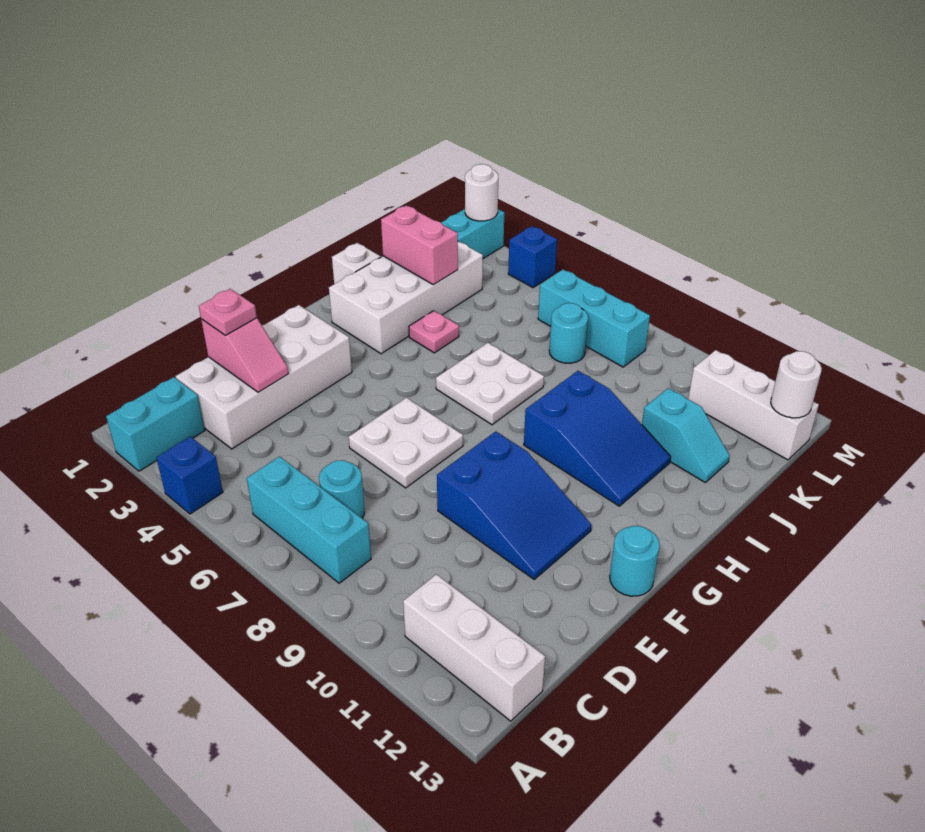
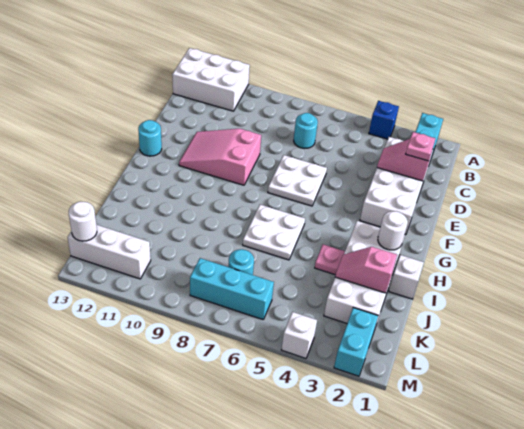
cyan brick B6:B8 level 1 -> none
white brick B11:B13 level 1 -> white brick A11:B13 level 1
blue slope E9:F11 level 1 top 9 -> pink slope E9:F11 level 1 top 9
blue slope H9:I11 level 1 top 9 -> none
pink brick J2:J3 level 2 -> pink slope J2:J3 level 2 top 2
cyan slope J11:J12 level 1 top 11 -> none
white round brick M2 level 2 -> white round brick H2 level 2
blue brick M4 level 1 -> white brick M4 level 1

